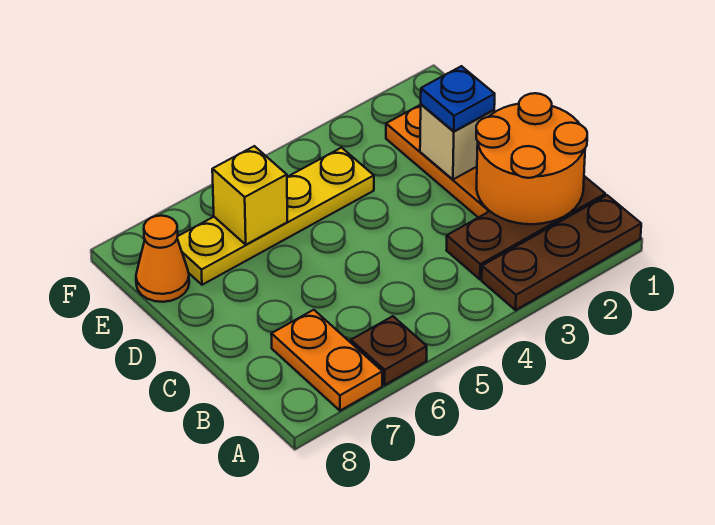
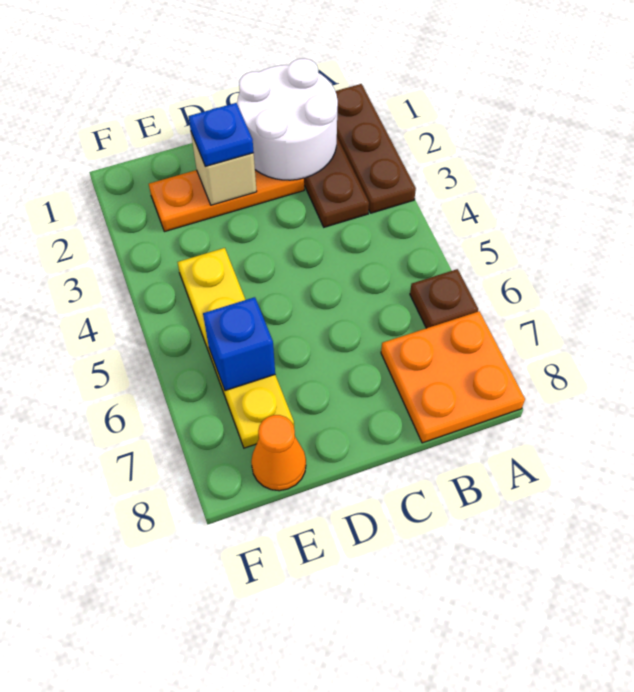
orange plate A7:B7 level 1 -> orange plate A7:B8 level 1
orange round brick B1:C2 level 2 -> white round brick B1:C2 level 2
yellow brick E6 level 2 -> blue brick E6 level 2

